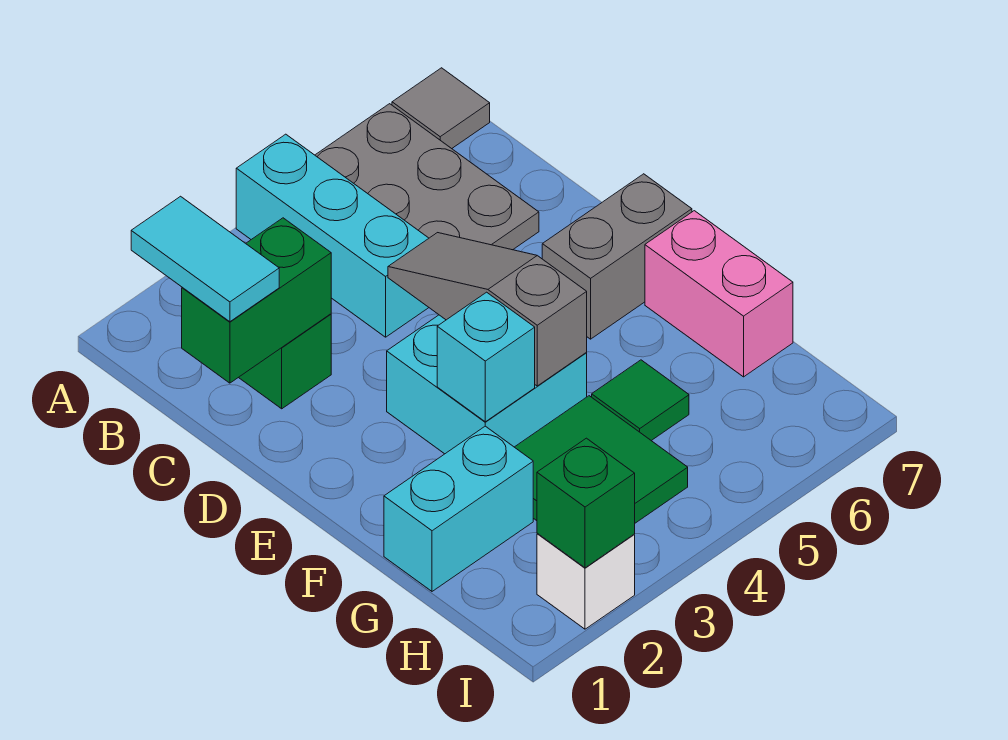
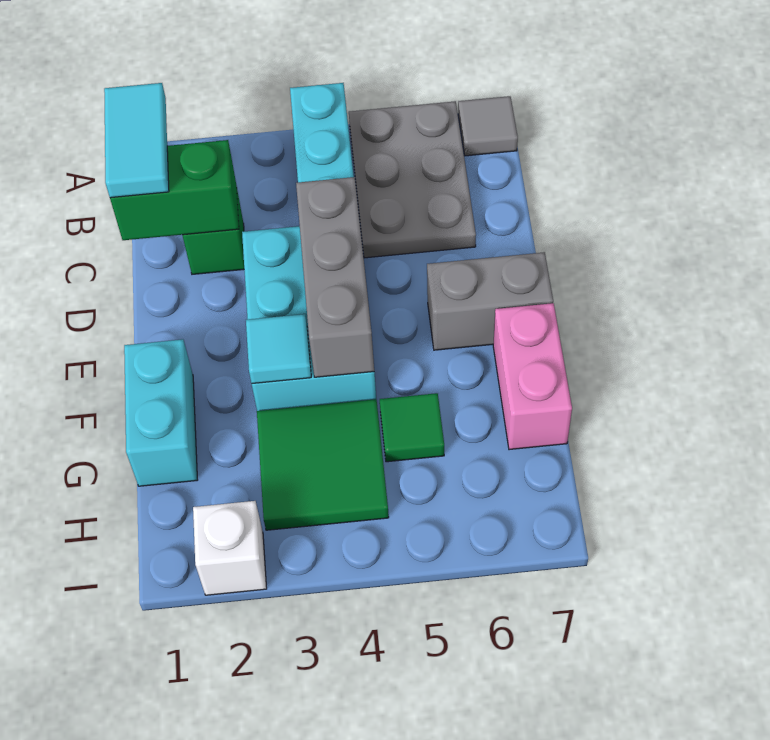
grey slope D4:F4 level 2 top F -> grey brick D4:F4 level 2
cyan brick E3:F4 level 1 -> cyan brick D3:F4 level 1
cyan brick F3 level 2 -> cyan tile F3 level 2
cyan brick G1:G2 level 1 -> cyan brick F1:G1 level 1
green brick I2 level 2 -> none

